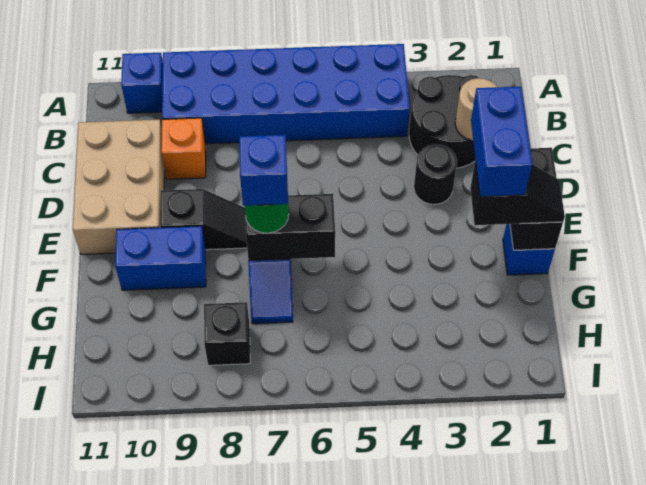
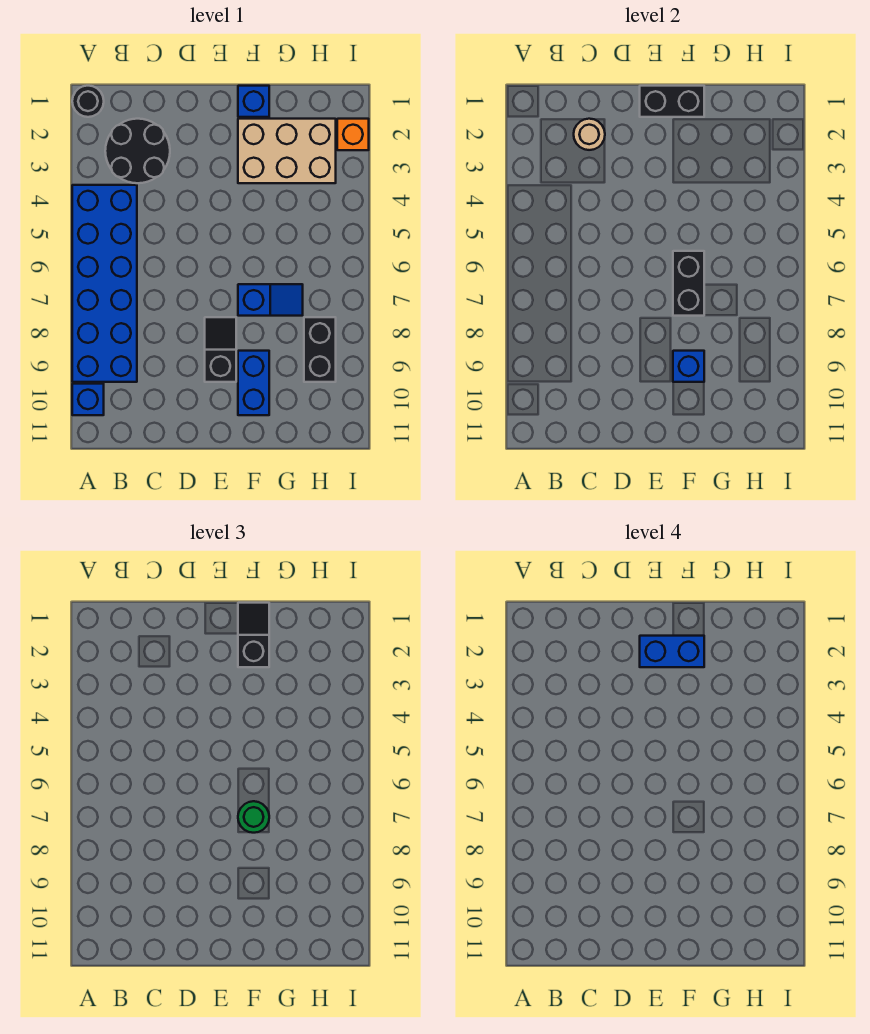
orange brick C9 level 1 -> orange brick I2 level 1
tan brick C10:E11 level 1 -> tan brick F2:H3 level 1
black round brick D3 level 1 -> black round brick A1 level 1
blue brick F7 level 4 -> blue brick F9 level 2
black brick H8 level 1 -> black brick H8:H9 level 1

